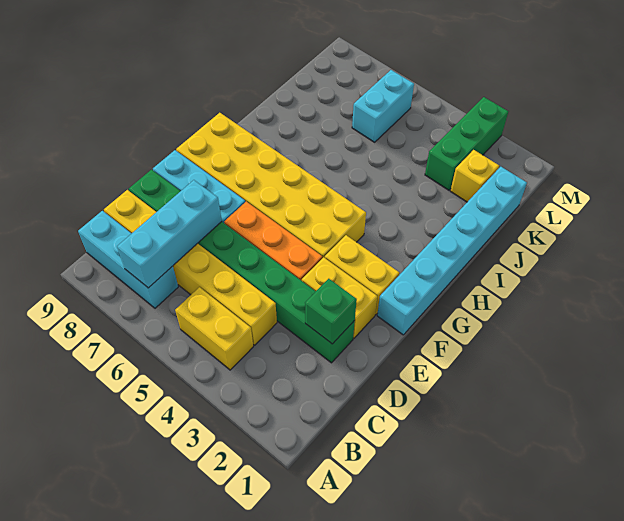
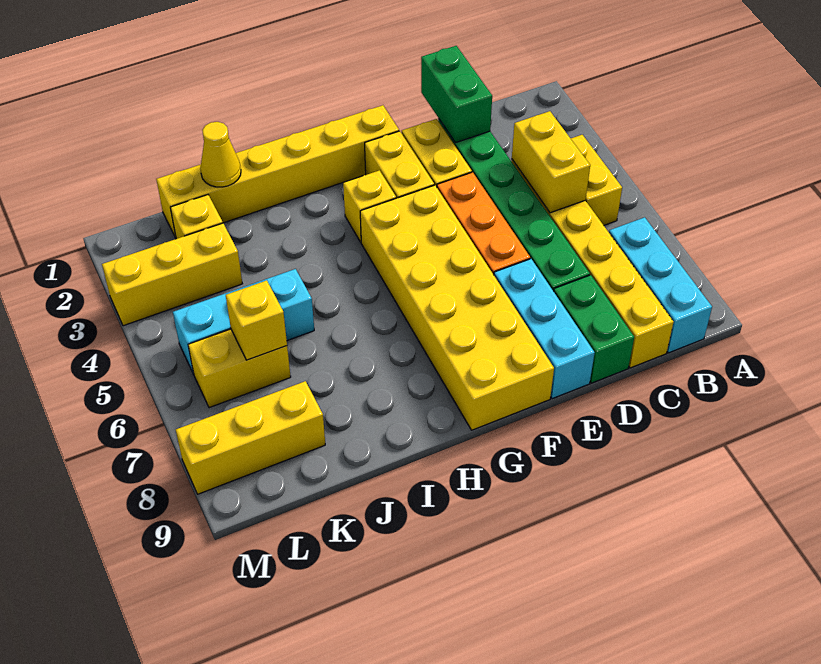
cyan brick B7:D7 level 2 -> cyan brick J5:L5 level 1
none -> yellow brick C4:C5 level 2
green brick D2 level 2 -> green brick D1:D2 level 2
cyan brick F1:K1 level 1 -> yellow brick F1:K1 level 1
none -> yellow brick G3 level 1
none -> yellow cone J1 level 2
green brick K3:M3 level 1 -> yellow brick K3:M3 level 1
cyan brick K6:L6 level 1 -> yellow brick K6:L6 level 1
none -> yellow brick K6 level 2
none -> yellow brick K8:M8 level 1

